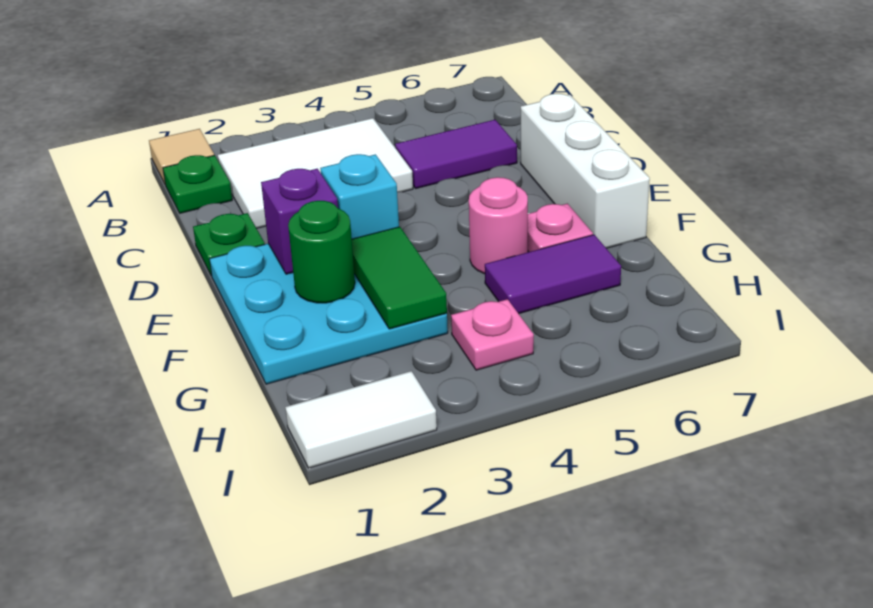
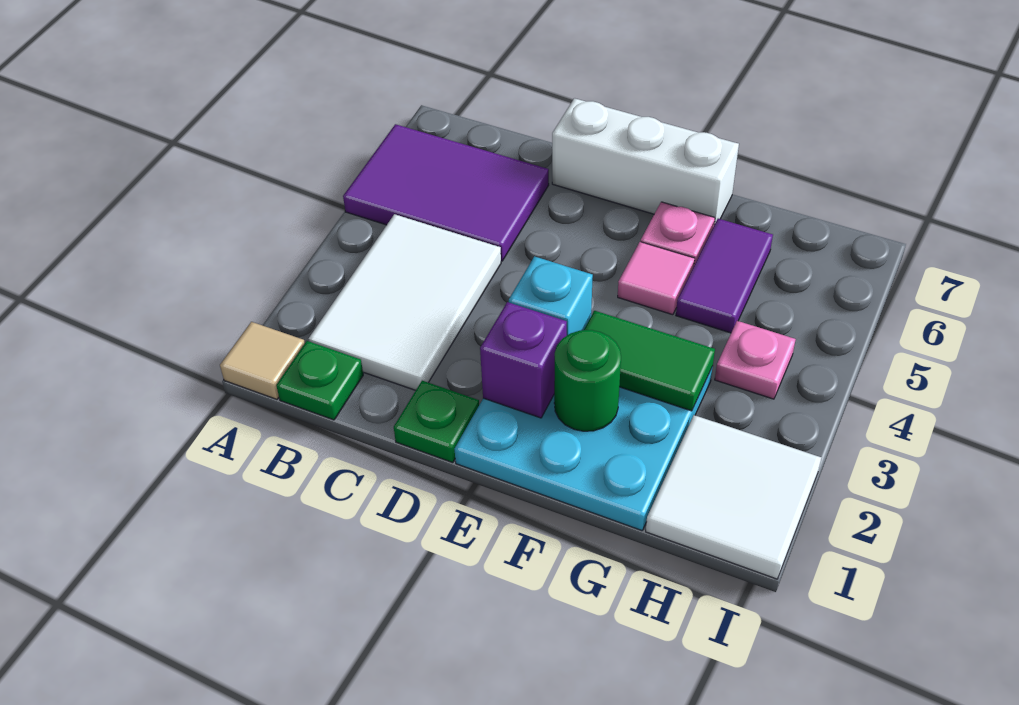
purple tile C5:C6 level 1 -> purple tile A5:C6 level 1
pink round brick F5 level 1 -> pink tile F5 level 1
white tile I1:I2 level 1 -> white tile H1:I2 level 1

